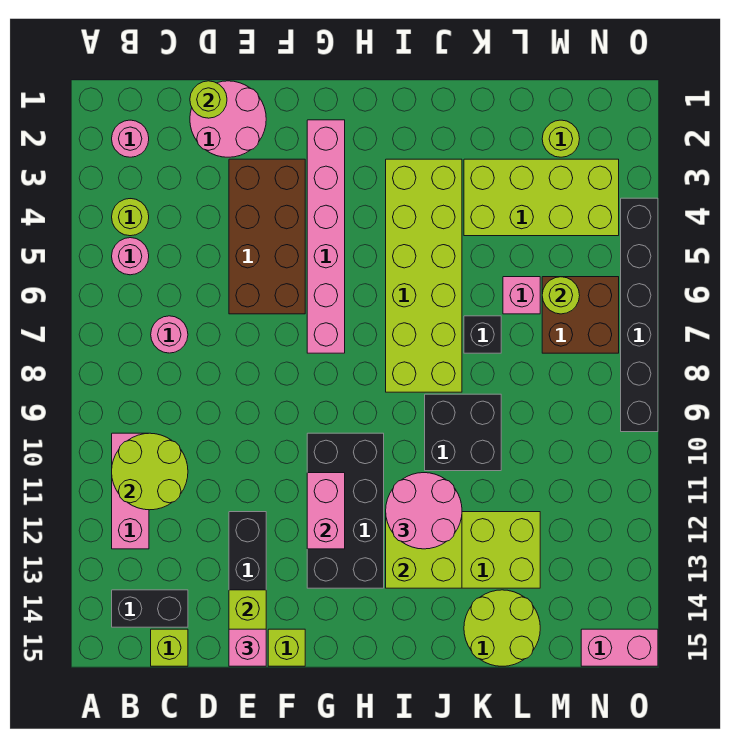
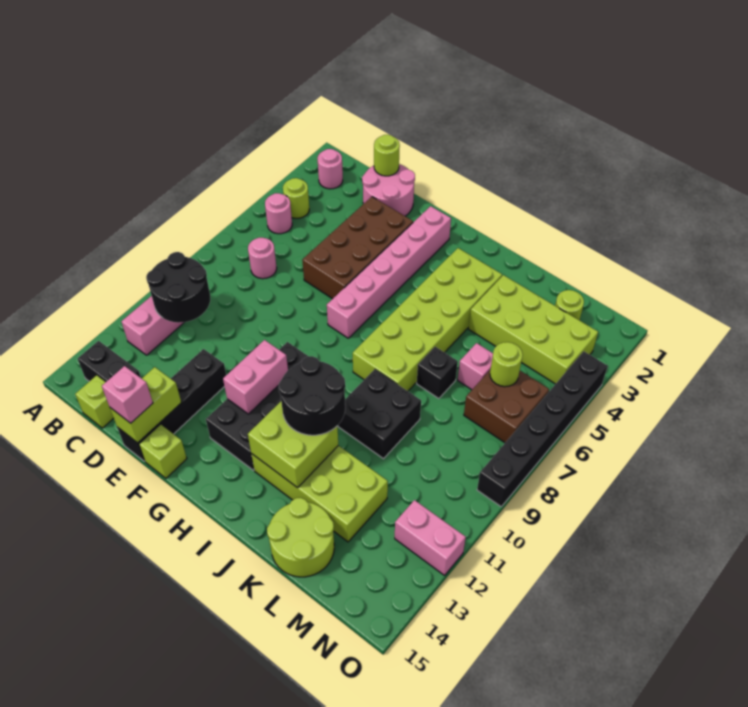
lime round brick B10:C11 level 2 -> black round brick B10:C11 level 2
pink round brick I11:J12 level 3 -> black round brick I11:J12 level 3
pink brick N15:O15 level 1 -> pink brick N12:O12 level 1

